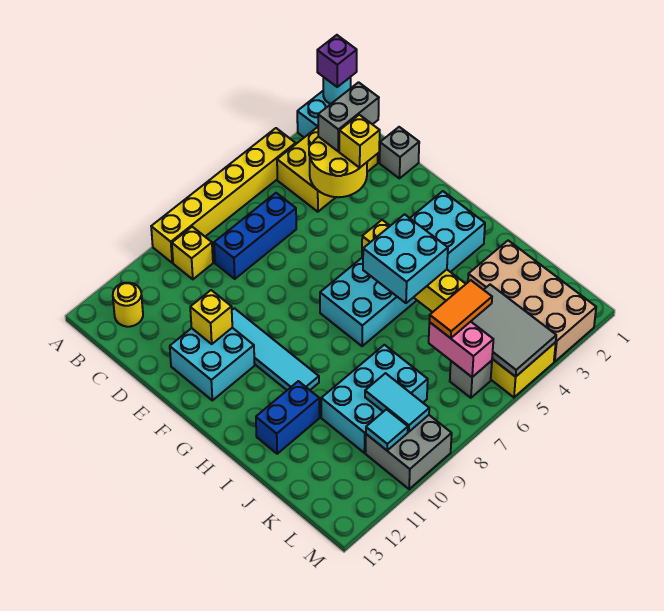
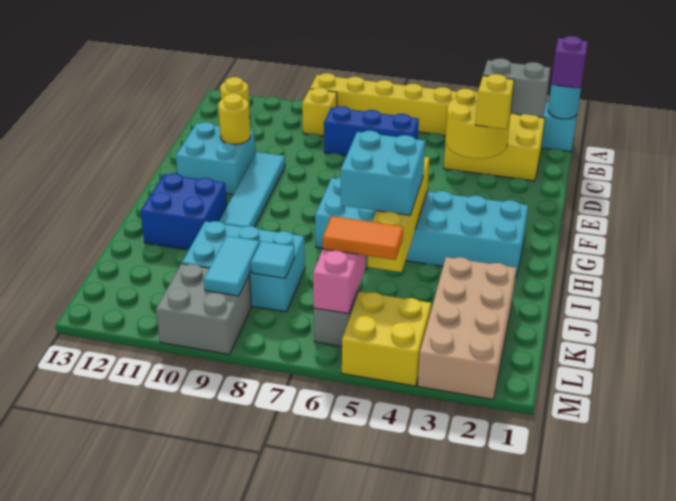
grey brick D1 level 1 -> none
yellow brick E11 level 2 -> yellow round brick E11 level 2
blue brick I11:I12 level 1 -> blue brick H11:I12 level 1
grey tile K4:M5 level 2 -> none
cyan tile L10 level 2 -> cyan tile K8 level 2

